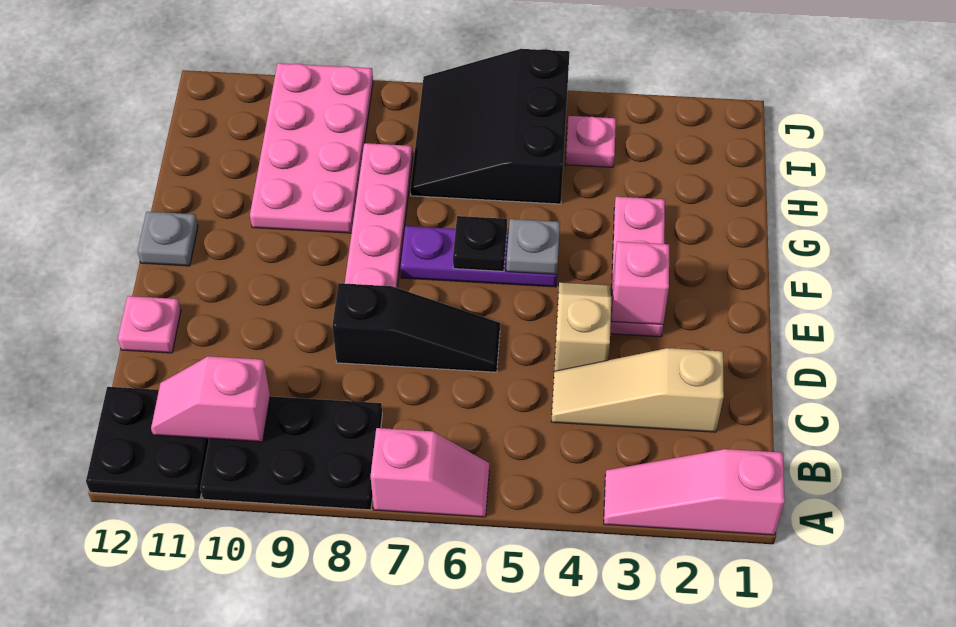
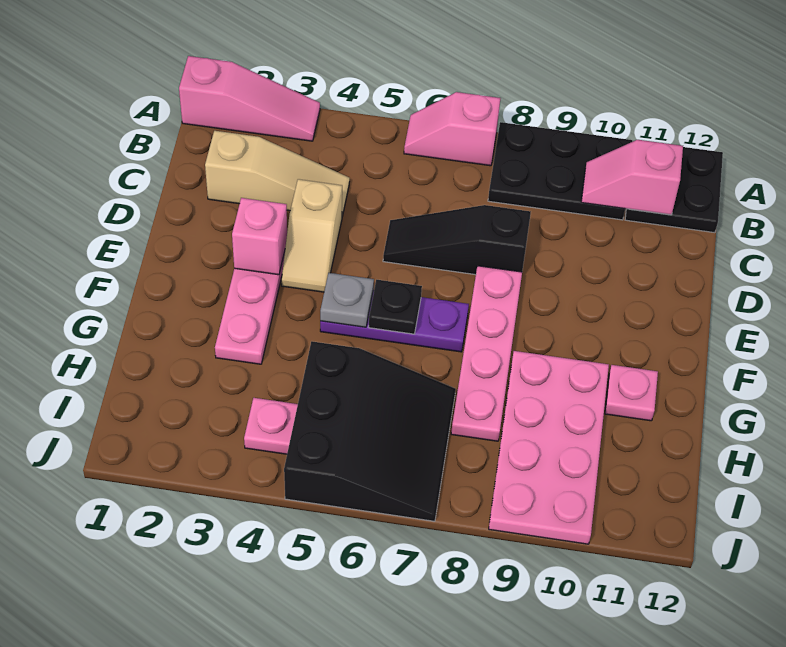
pink slope B10:B11 level 2 top 10 -> pink slope B10:B11 level 2 top 11
pink plate D12 level 1 -> pink plate G11 level 1
grey plate F12 level 1 -> none

